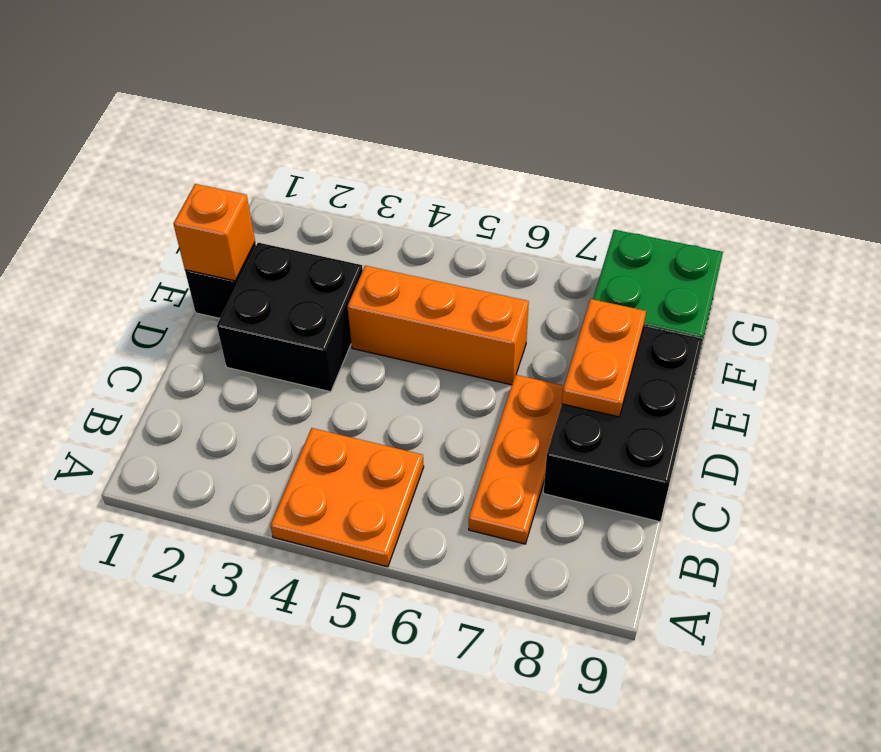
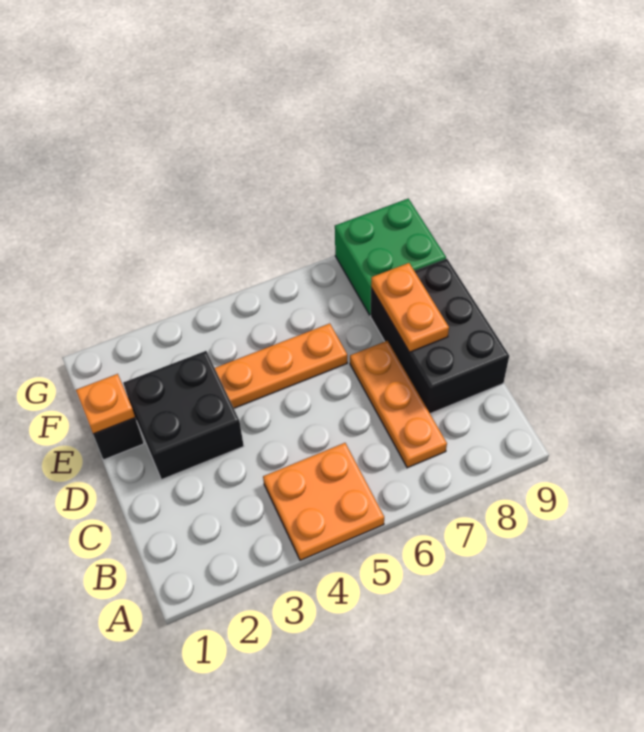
orange brick E1 level 2 -> orange plate E1 level 2
orange brick E4:E6 level 1 -> orange plate E4:E6 level 1

